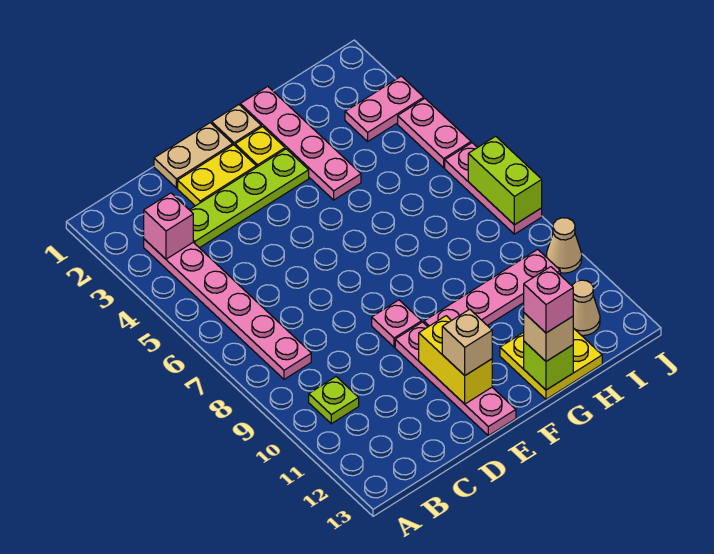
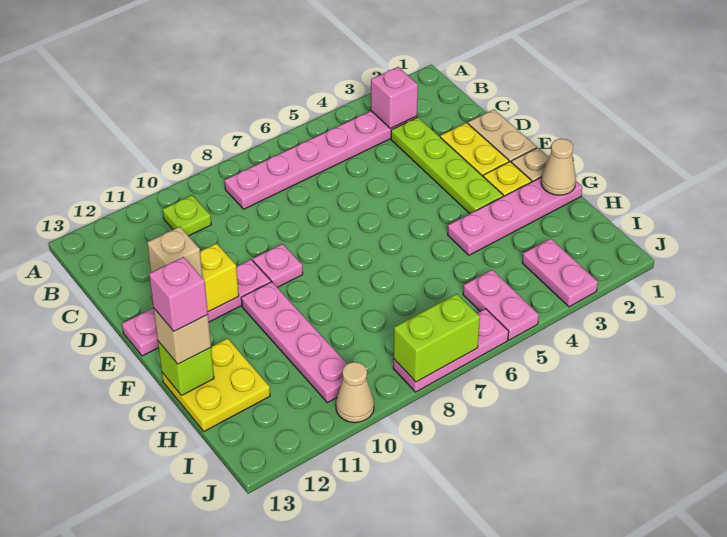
tan cone I12 level 1 -> tan cone G1 level 2
pink plate J4:J5 level 1 -> pink plate I5:J5 level 1

